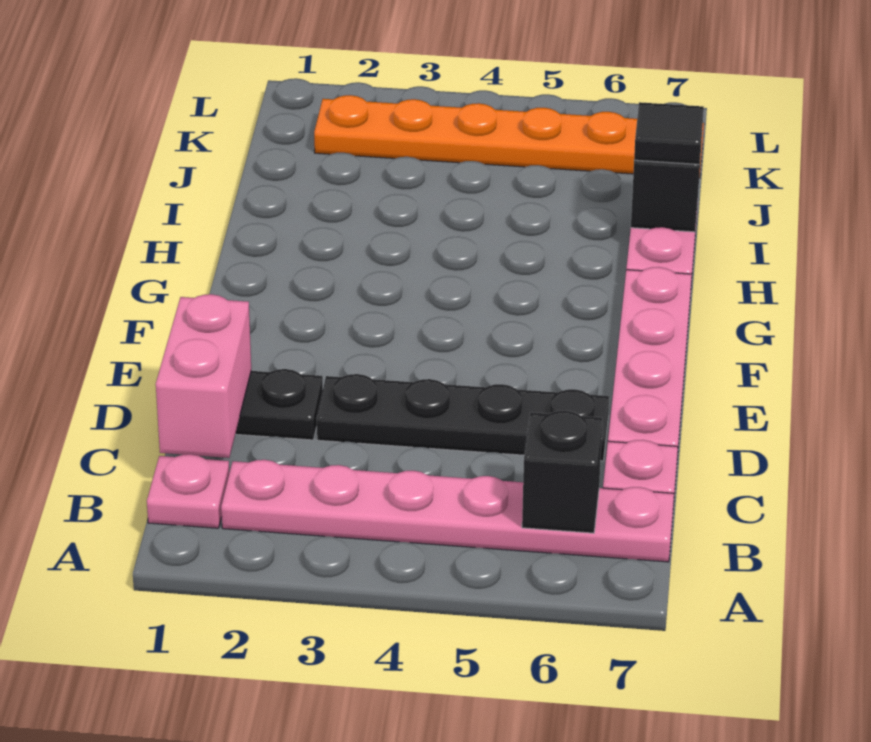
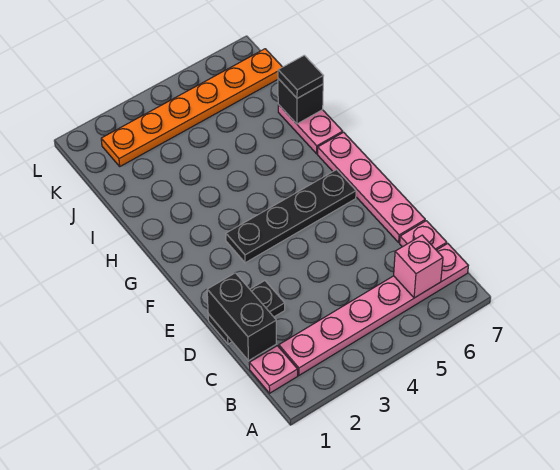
black brick B6 level 2 -> pink brick B6 level 2
pink brick C1:D1 level 2 -> black brick C1:D1 level 2
black plate D3:D6 level 1 -> black plate F3:F6 level 1

